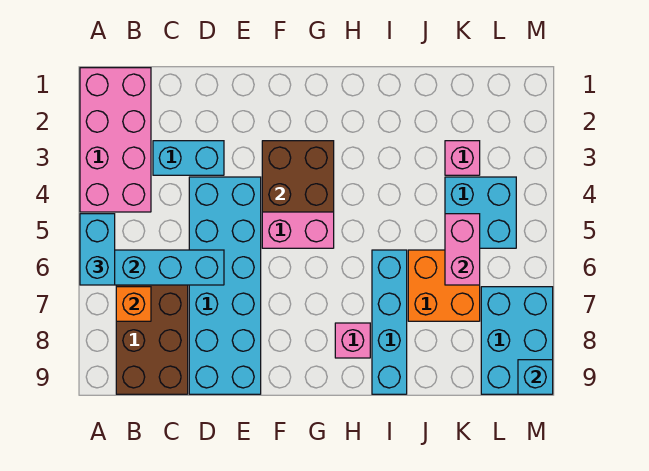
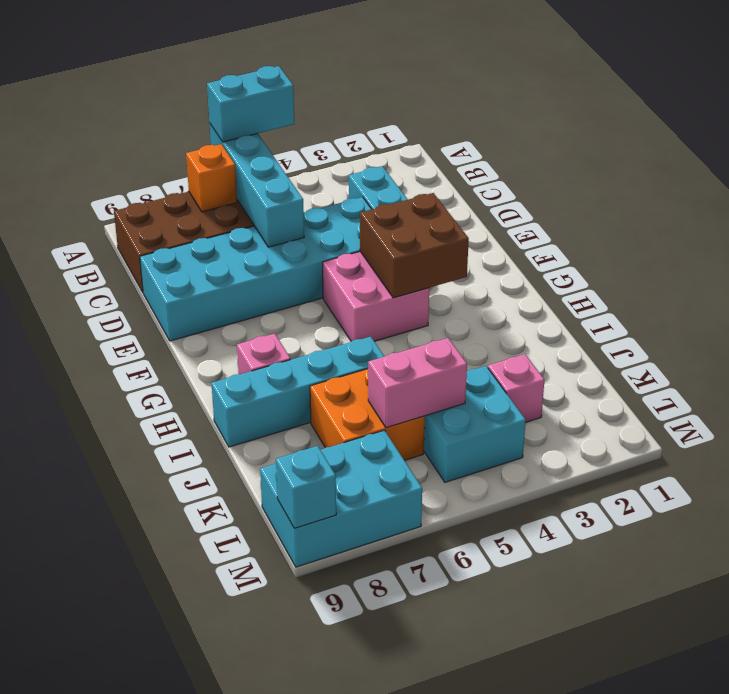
pink brick A1:B4 level 1 -> none

